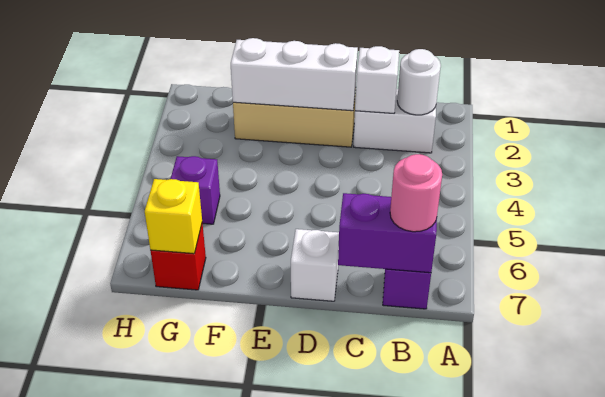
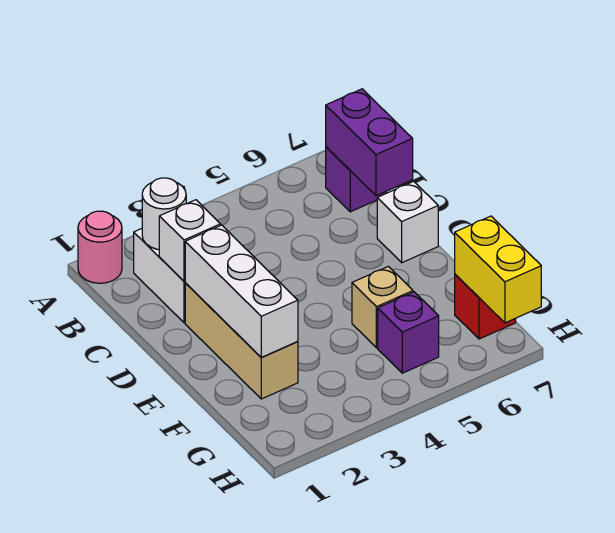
pink round brick B7 level 3 -> pink round brick A1 level 1
none -> tan brick F5 level 1
yellow brick G7 level 2 -> yellow brick G7:H7 level 2

